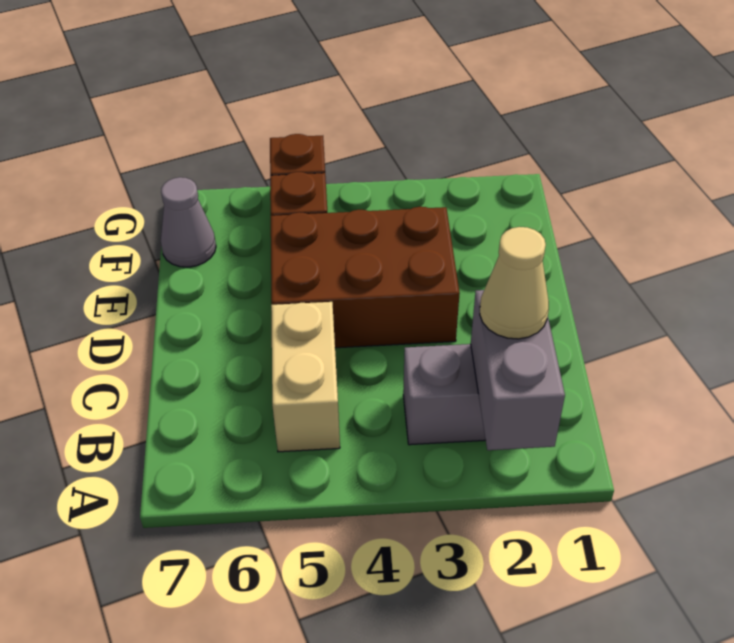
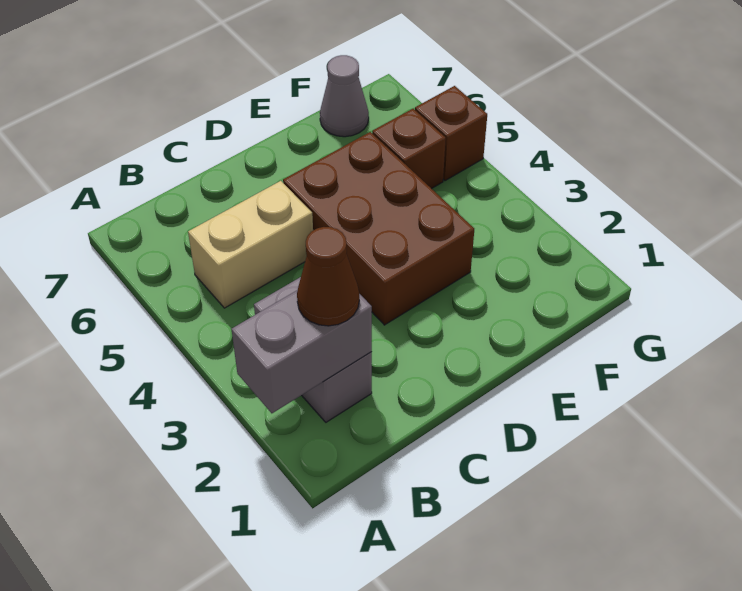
tan cone B2 level 3 -> brown cone B2 level 3

